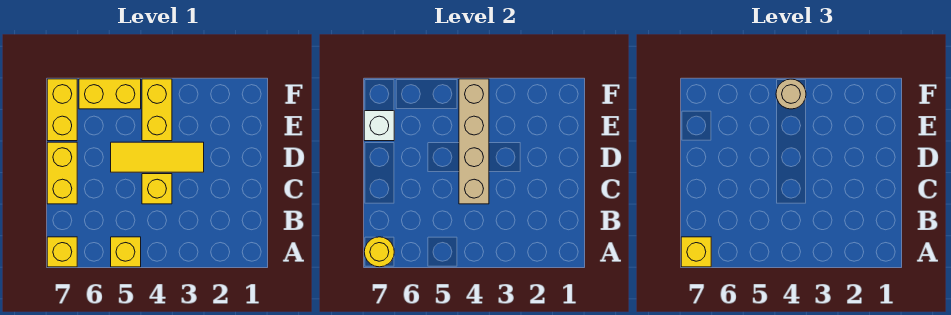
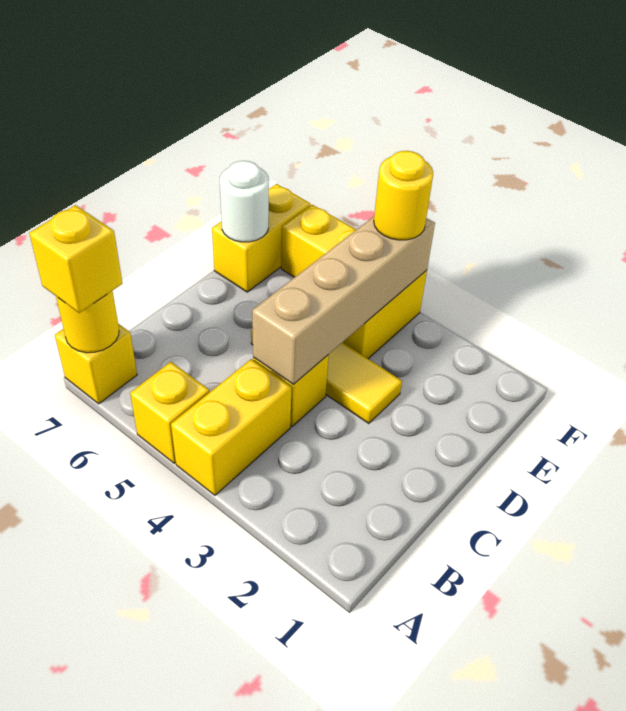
yellow brick C7:D7 level 1 -> yellow brick A4:B4 level 1
white brick E7 level 2 -> white round brick E7 level 2
tan round brick F4 level 3 -> yellow round brick F4 level 3

